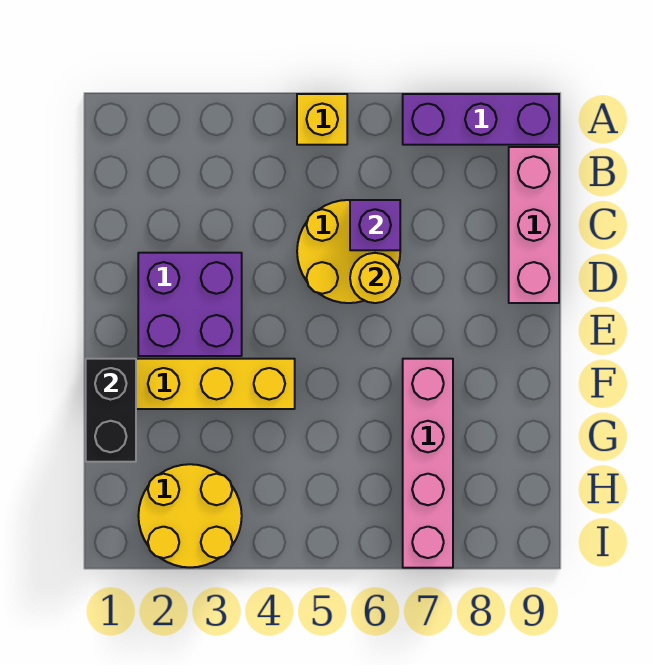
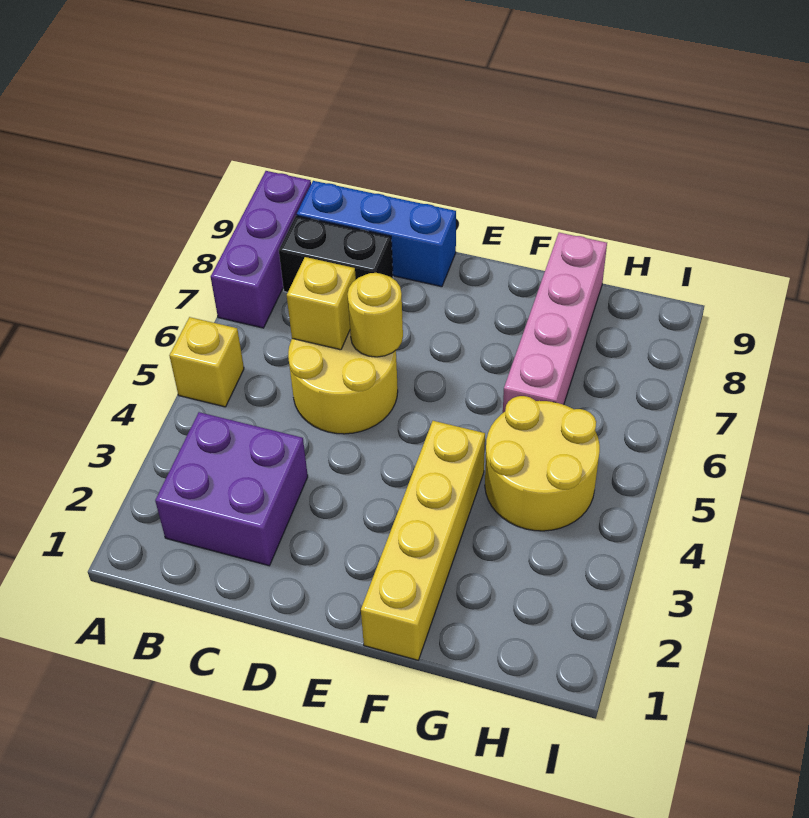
pink brick B9:D9 level 1 -> blue brick B9:D9 level 1
purple brick C6 level 2 -> yellow brick C6 level 2
purple brick D2:E3 level 1 -> purple brick B2:C3 level 1
black brick F1:G1 level 2 -> black brick B8:C8 level 1
pink brick F7:I7 level 1 -> pink brick G6:G9 level 1
yellow round brick H2:I3 level 1 -> yellow round brick G4:H5 level 1

